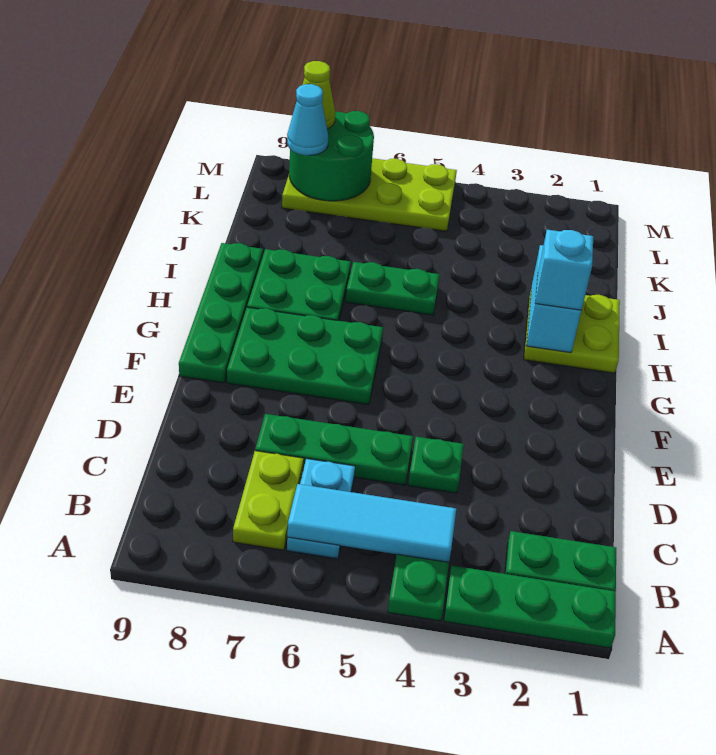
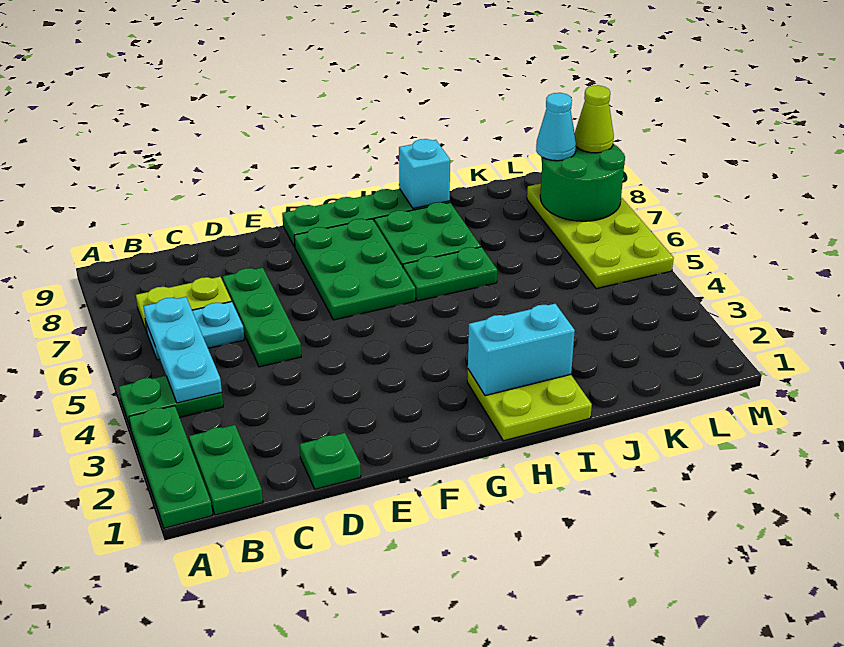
cyan tile B4:B6 level 2 -> cyan plate B4:B6 level 2
green plate D4 level 1 -> green plate D1 level 1
cyan brick H2 level 3 -> cyan brick I9 level 2
green plate I5:I6 level 1 -> green plate H6:I6 level 1

